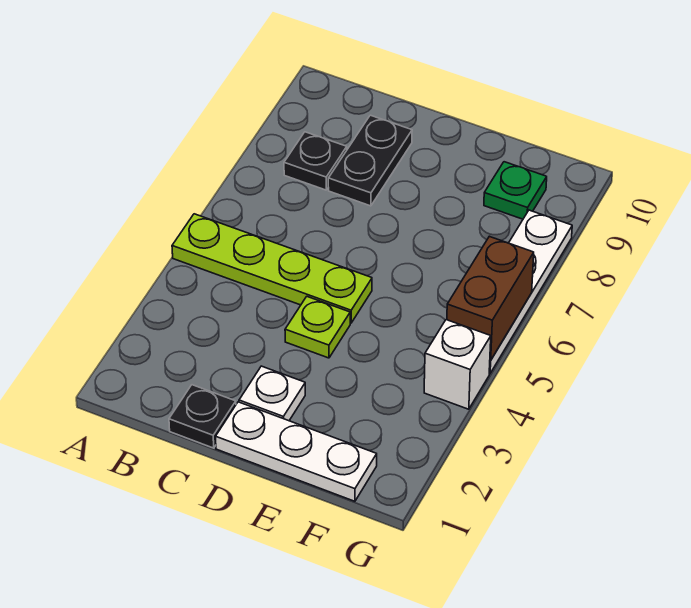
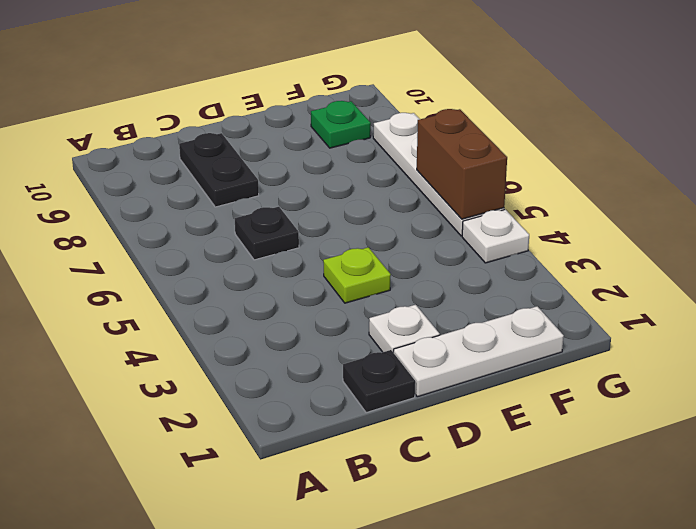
lime plate A5:D5 level 1 -> none
black plate B8 level 1 -> black plate C6 level 1
white brick G4 level 1 -> white plate G4 level 1

